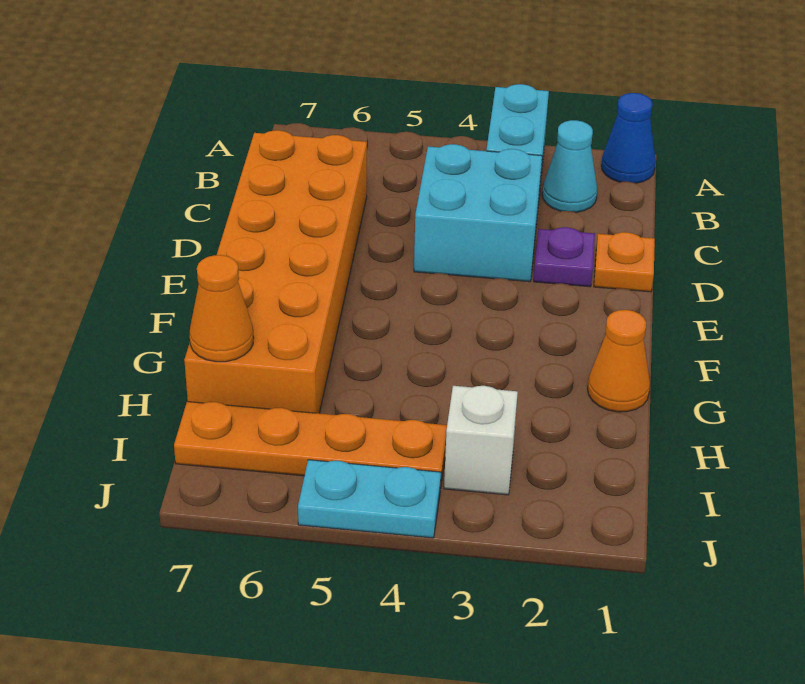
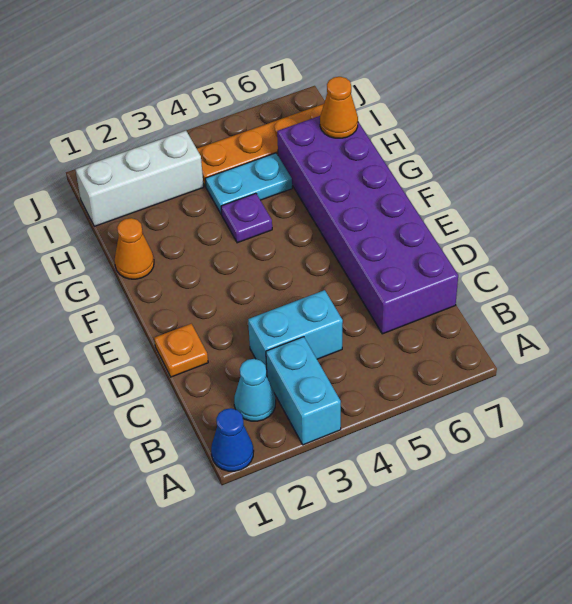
cyan brick C3:D4 level 1 -> cyan brick C3:C4 level 1
orange brick C6:H7 level 1 -> purple brick C6:H7 level 1
purple plate D2 level 1 -> purple plate G4 level 1
white brick I3 level 1 -> white brick I1:I3 level 1
cyan plate J4:J5 level 1 -> cyan plate H4:H5 level 1

